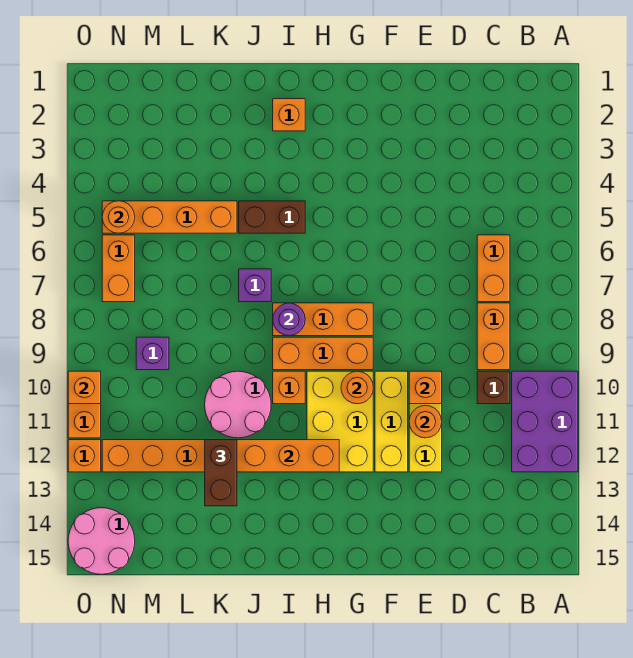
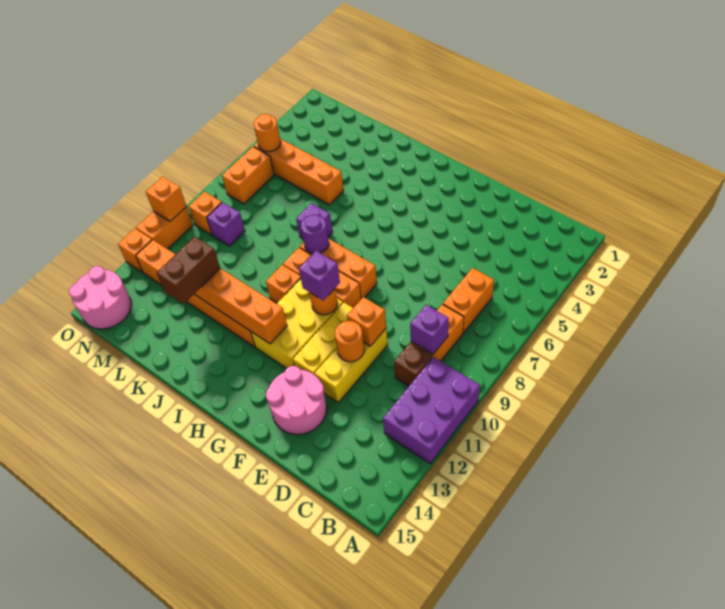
none -> purple brick C9 level 2
none -> purple brick G10 level 3
orange brick I2 level 1 -> orange brick N9 level 1
brown brick I5:J5 level 1 -> none
pink round brick J10:K11 level 1 -> pink round brick E13:F14 level 1

